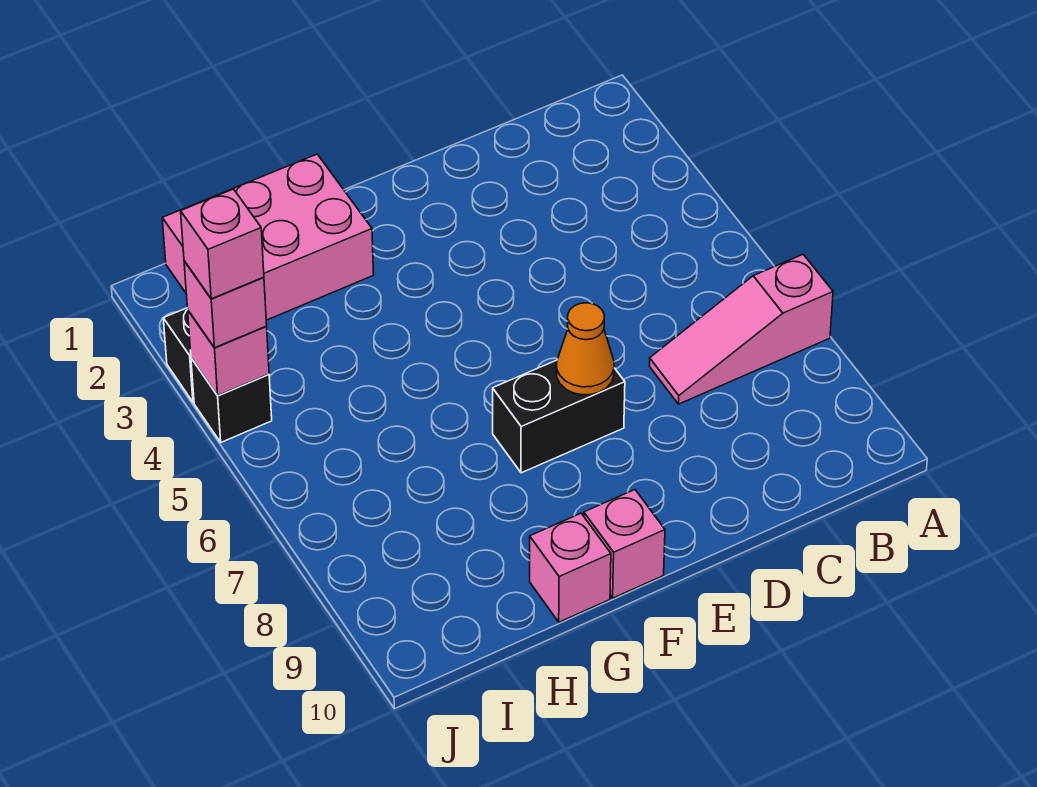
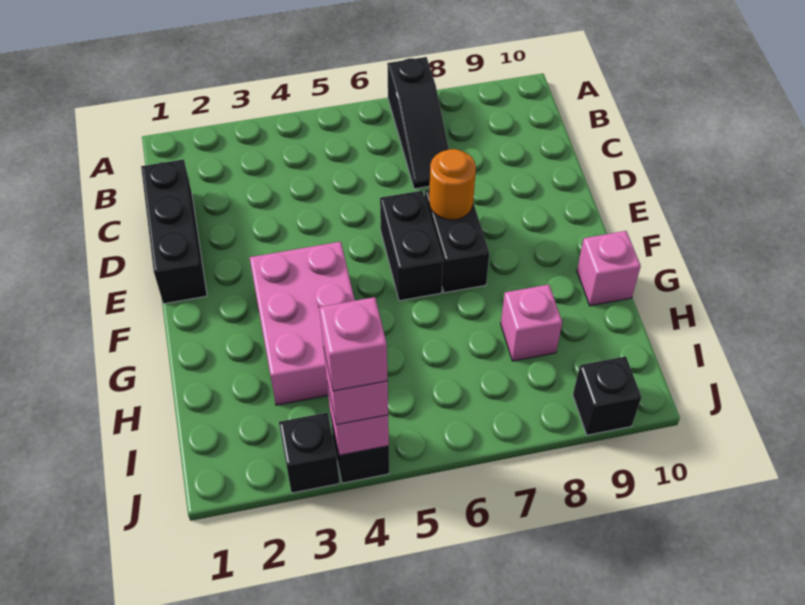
pink slope A7:C7 level 1 top A -> black slope A7:C7 level 1 top A
none -> black brick C1:E1 level 1
none -> black brick E6:F6 level 1
orange cone E7 level 2 -> orange round brick E7 level 2
pink brick F10 level 1 -> pink brick H8 level 1
pink brick G1:I2 level 1 -> pink brick F3:H4 level 1
none -> black brick J9 level 1

